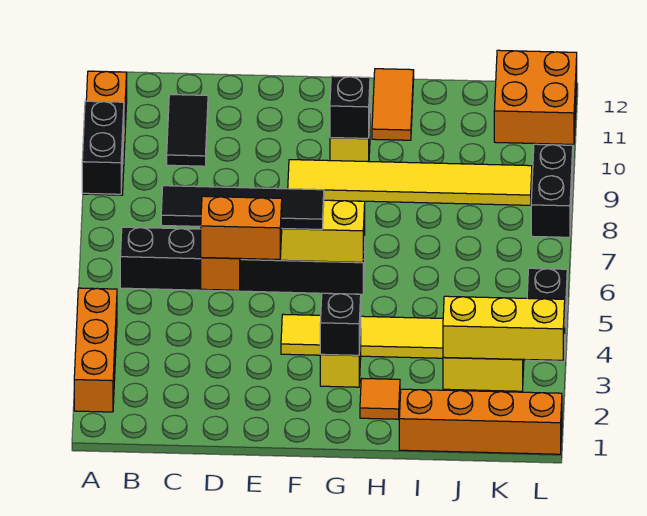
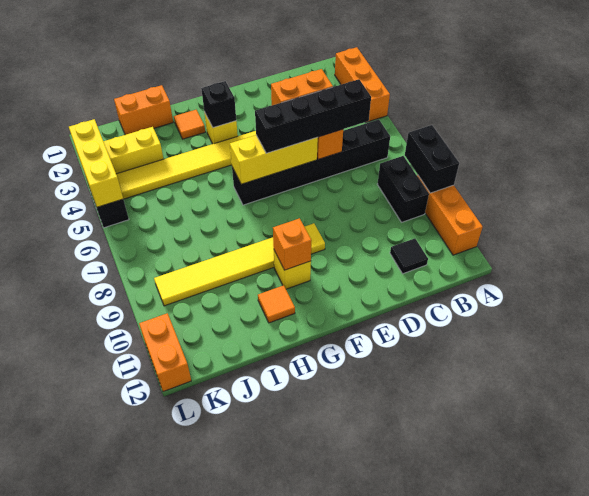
black tile C6:F6 level 3 -> black brick C6:F6 level 3
black tile C10:C11 level 1 -> black tile C11 level 1
black brick G10 level 2 -> orange brick G10 level 2
orange tile H11:H12 level 1 -> orange tile H11 level 1
orange brick I1:L1 level 1 -> orange brick I1:J1 level 1
yellow brick J3:L3 level 2 -> yellow brick L3:L5 level 2
orange brick K11:L12 level 1 -> orange brick L11:L12 level 1
black brick L8:L9 level 1 -> black brick B8:B9 level 1

